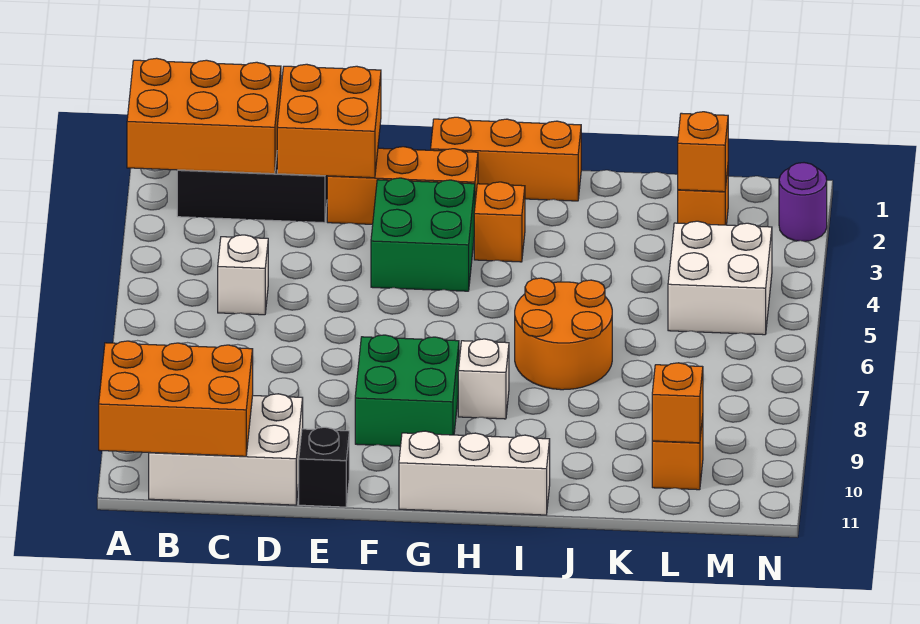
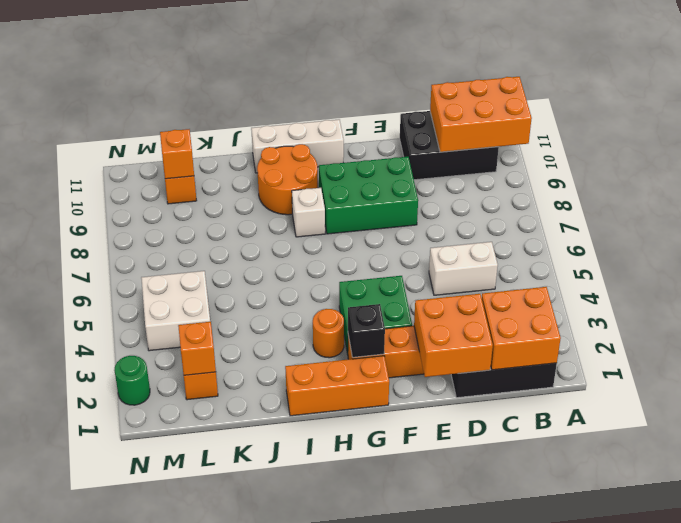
orange brick A1:C2 level 2 -> orange brick B1:C2 level 2
white brick B10:D11 level 1 -> black brick B10:D11 level 1
white brick C5 level 1 -> white brick C5:D5 level 1
black brick E11 level 1 -> black brick G2 level 2
green brick F8:G9 level 1 -> green brick E8:G9 level 1
orange brick H3 level 1 -> orange round brick H3 level 1
orange round brick I6:J7 level 1 -> orange round brick H9:I10 level 1
purple round brick N2 level 1 -> green round brick N2 level 1

